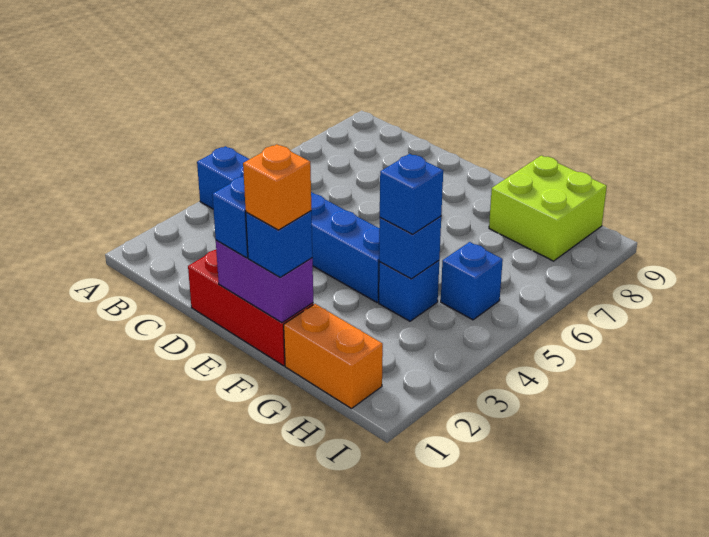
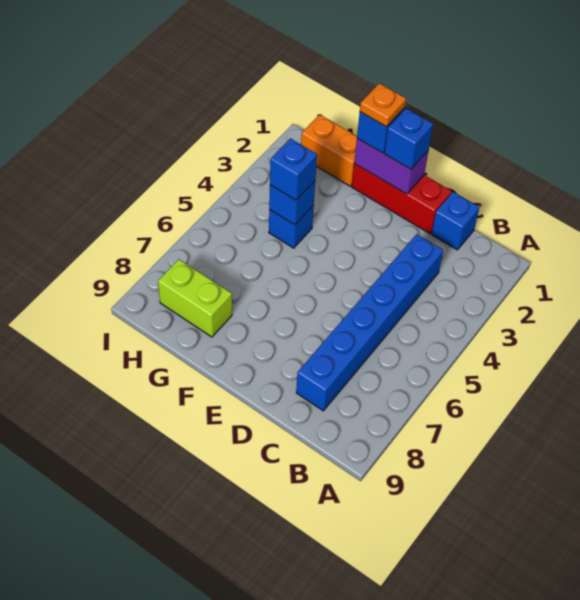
blue brick A4:F4 level 1 -> blue brick C3:C8 level 1
orange brick F1 level 4 -> orange plate F1 level 4
lime brick G8:H9 level 1 -> lime brick G8:H8 level 1
blue brick H5 level 1 -> blue brick C1 level 1

